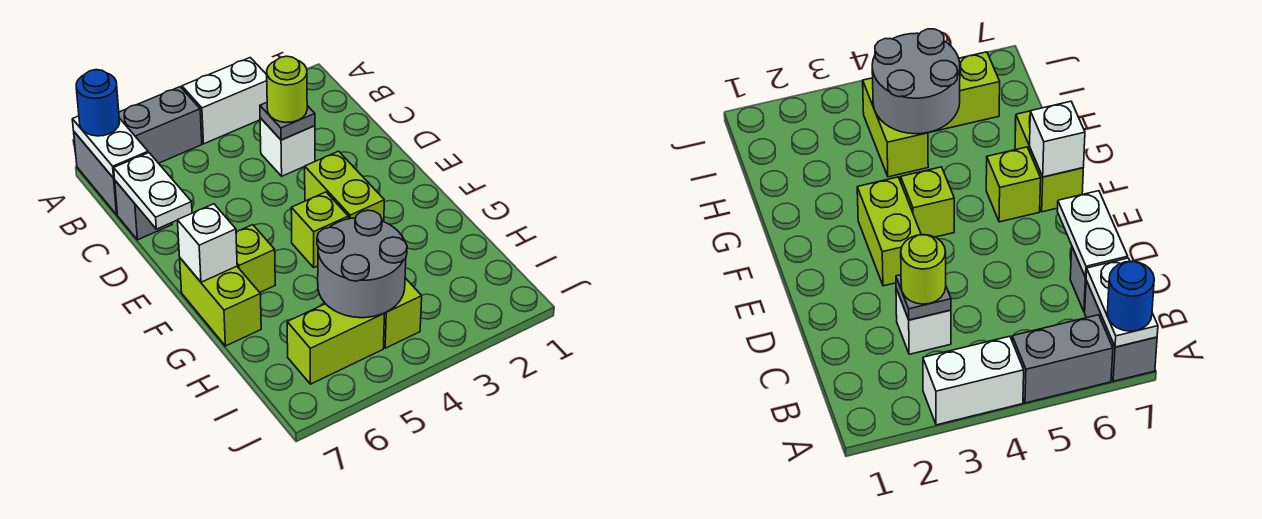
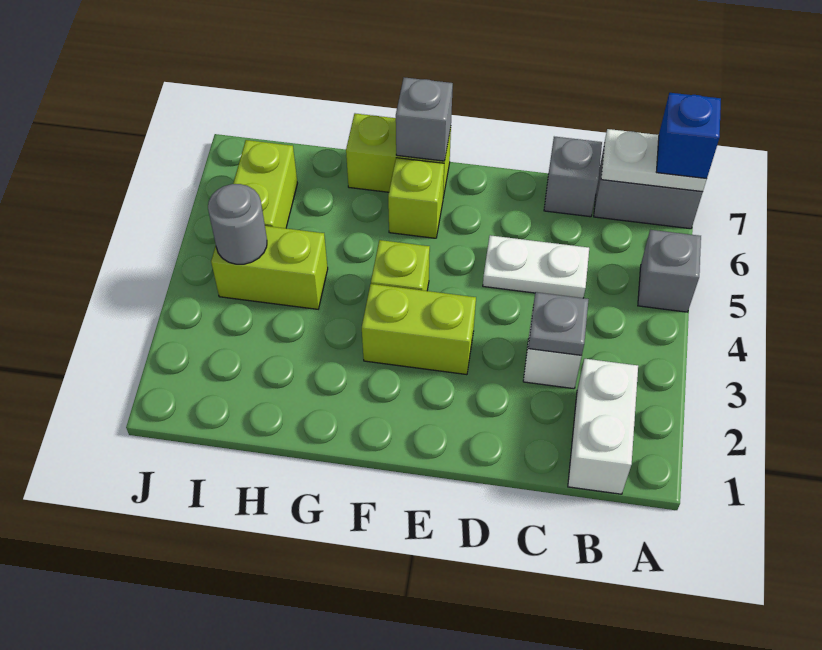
white brick A3:A4 level 1 -> white brick B1:B2 level 1
grey brick A5:A6 level 1 -> grey brick A5 level 1
blue round brick A7 level 3 -> blue brick A7 level 3
lime round brick C3 level 3 -> none
white plate C7:D7 level 2 -> white plate C5:D5 level 1
white brick F7 level 2 -> grey brick F7 level 2
grey round brick H4:I5 level 2 -> grey round brick I4 level 2

